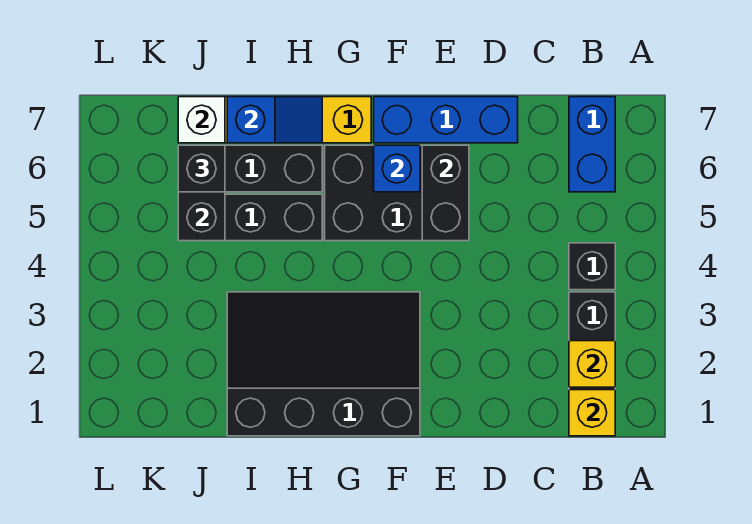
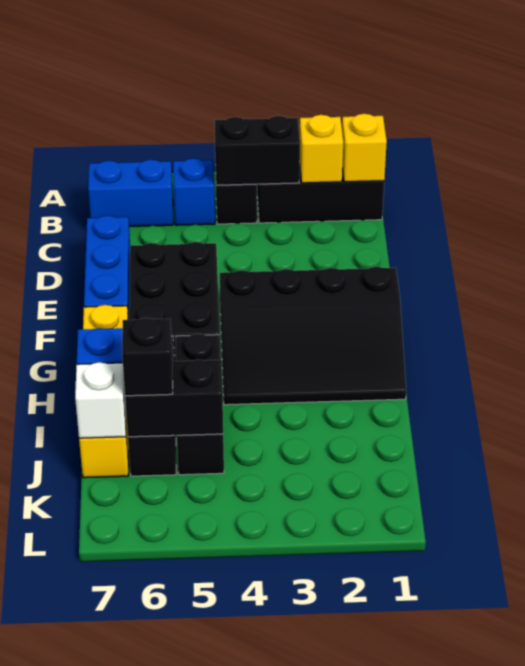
black brick E5:E6 level 2 -> black brick B3:B4 level 2
black slope F1:I3 level 1 top 1 -> black slope F1:H4 level 1 top F
blue brick F6 level 2 -> blue brick B5 level 1

